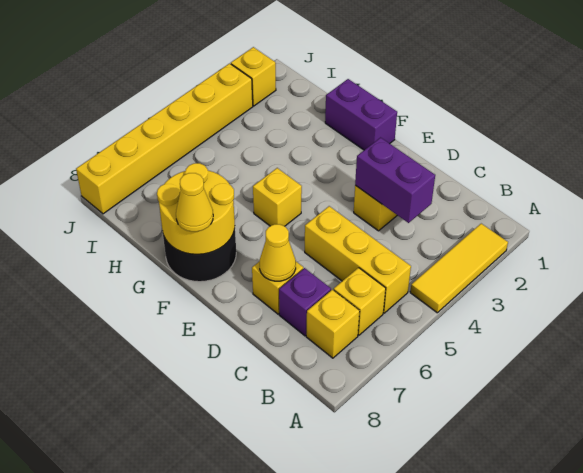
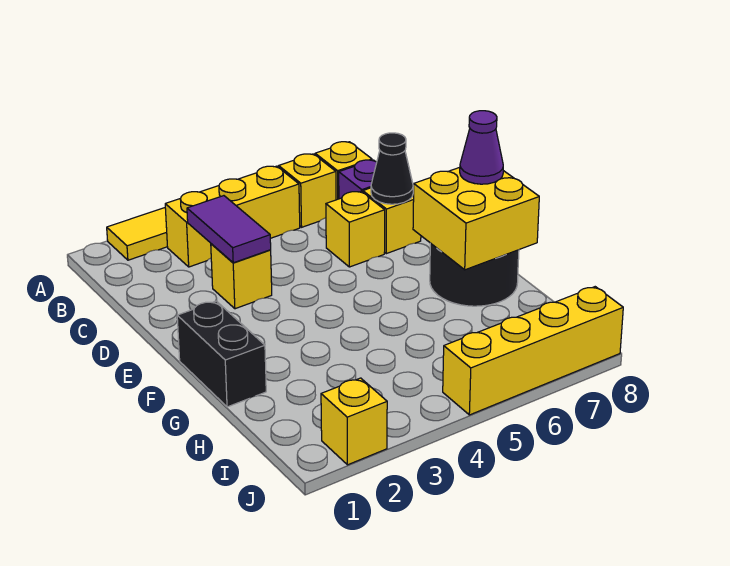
yellow brick B5:D5 level 1 -> yellow brick B3:B5 level 1
purple brick C3:D3 level 2 -> purple tile C3:D3 level 2
yellow cone D7 level 2 -> black cone D7 level 2
purple brick F1:G1 level 1 -> black brick F1:G1 level 1
yellow brick F5 level 1 -> yellow brick D6 level 1
yellow round brick F7:G8 level 2 -> yellow brick F7:G8 level 2
yellow cone F8 level 3 -> purple cone F8 level 3
yellow brick J3:J8 level 1 -> yellow brick J5:J8 level 1

